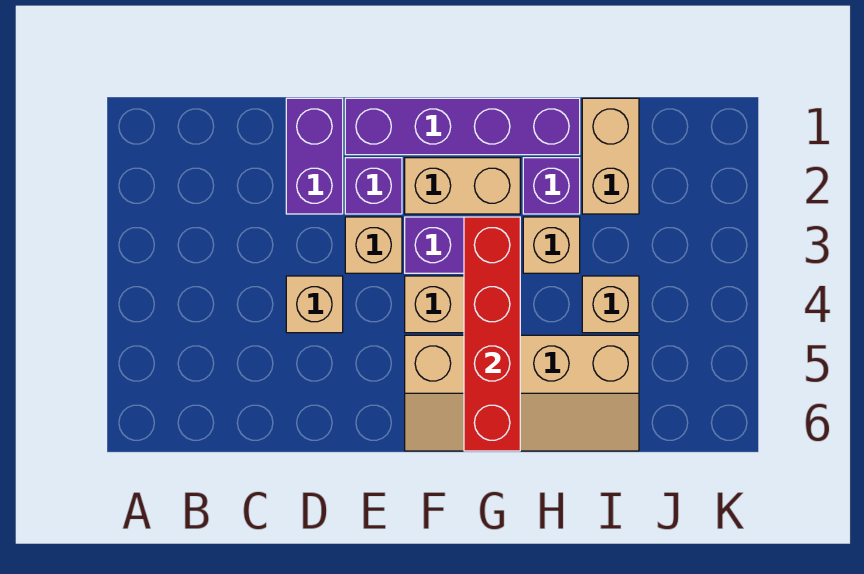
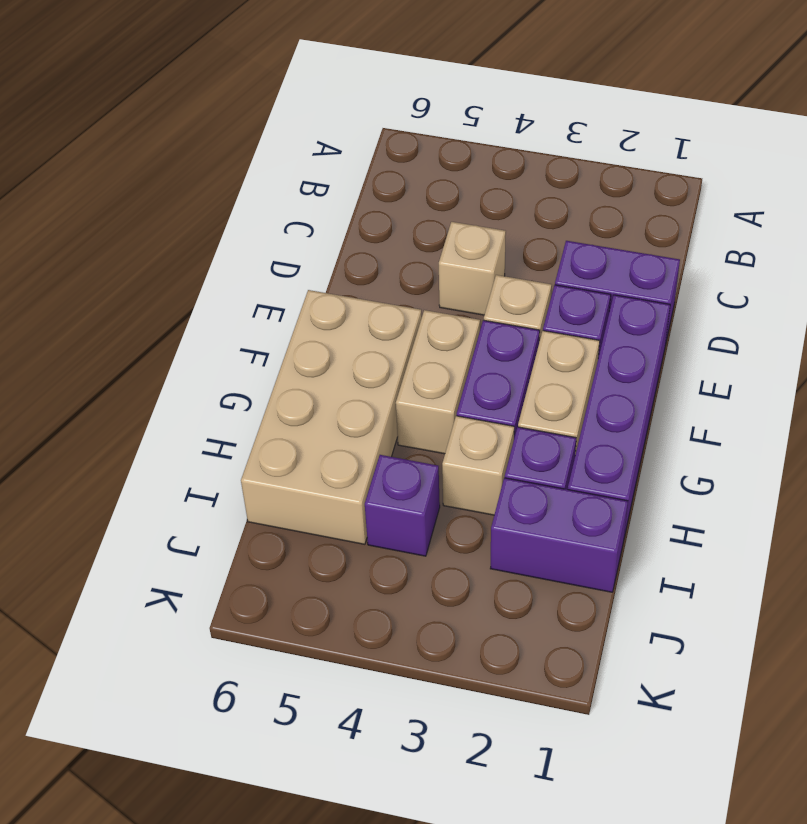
tan slope F5:I6 level 1 top 5 -> tan brick F5:I6 level 1
red brick G3:G6 level 2 -> none
tan brick I1:I2 level 1 -> purple brick I1:I2 level 1
tan brick I4 level 1 -> purple brick I4 level 1

